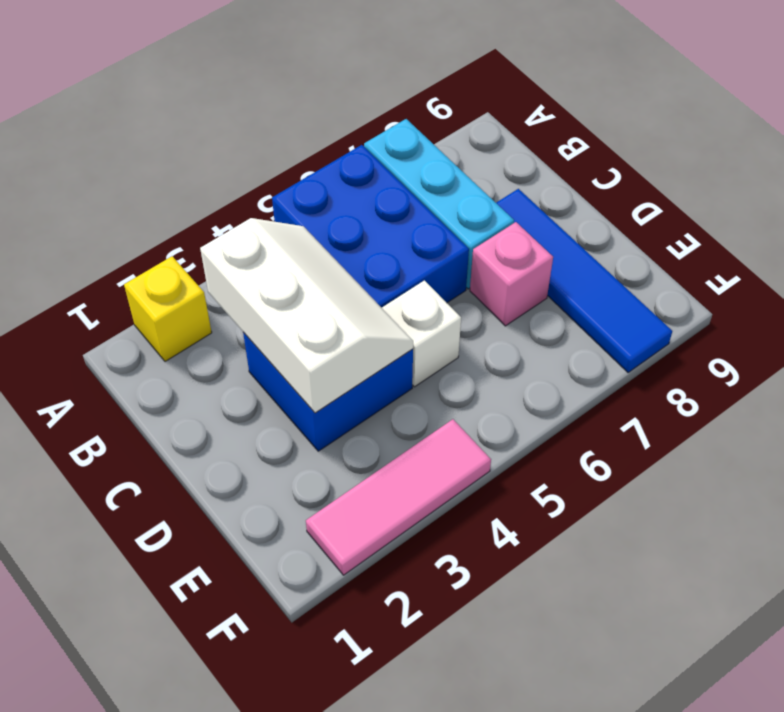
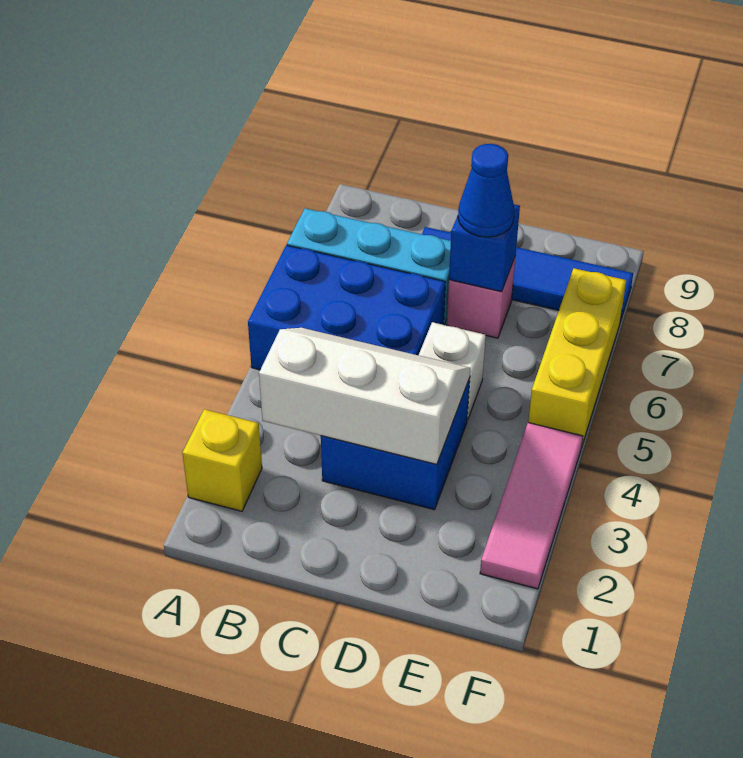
none -> blue brick D7 level 2
none -> blue cone D7 level 3
none -> yellow brick F5:F7 level 1

